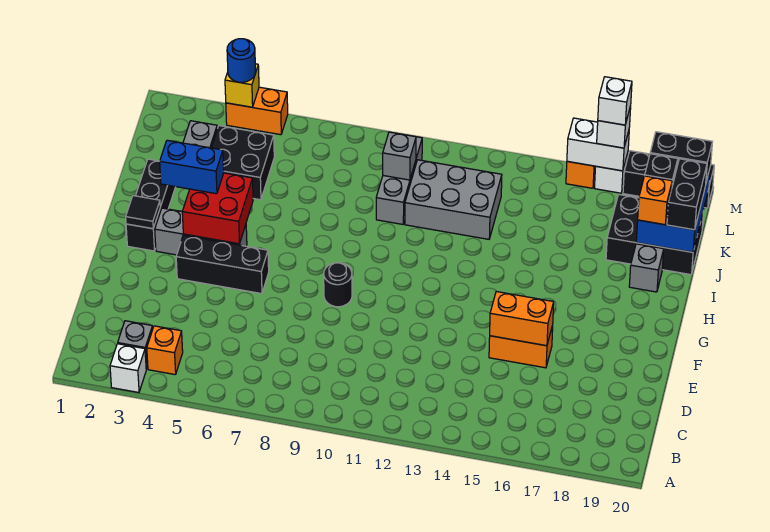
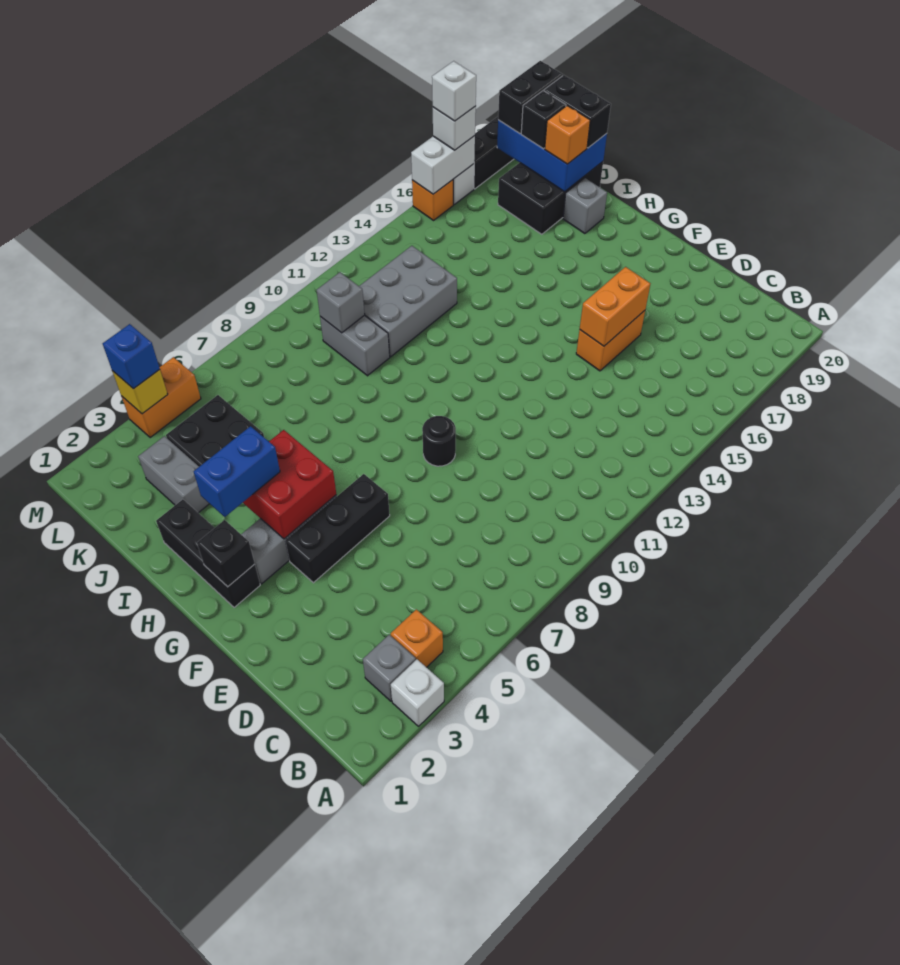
black tile G2 level 2 -> black brick G2 level 2
grey brick J10:L10 level 1 -> grey brick J10:K10 level 1
blue round brick M4 level 3 -> blue brick M4 level 3

